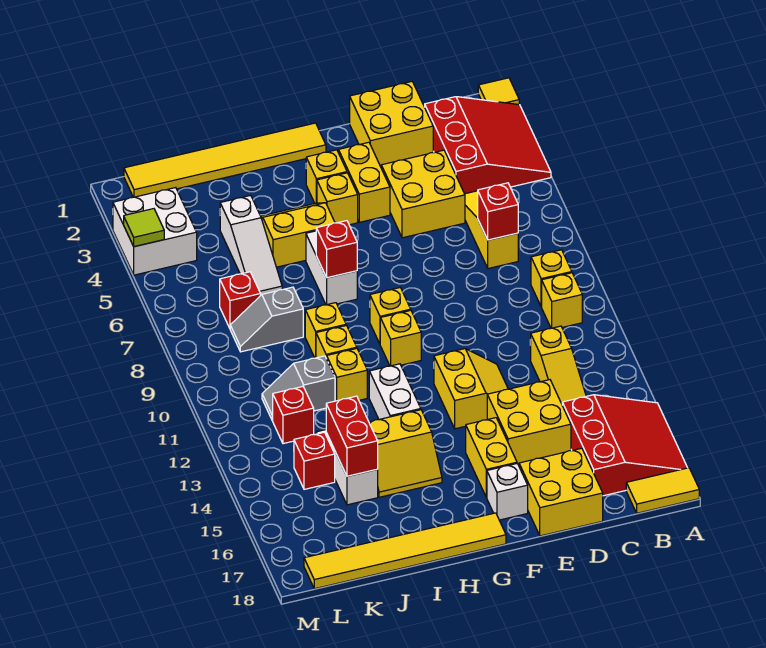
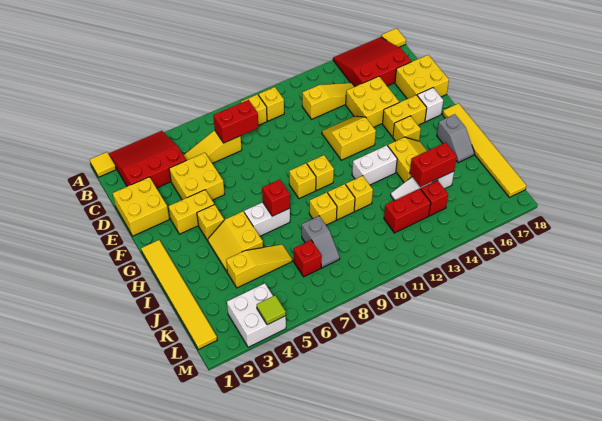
yellow tile A18:B18 level 1 -> yellow tile A18 level 1
red brick C7 level 2 -> red brick C7:C8 level 2
yellow brick G3 level 1 -> yellow brick G15 level 1
white slope J4:J6 level 1 top 4 -> yellow slope J4:J6 level 1 top 4
grey slope J11:K11 level 1 top J -> grey slope H17:I17 level 1 top H
red brick K12 level 1 -> red brick K12:K13 level 1

